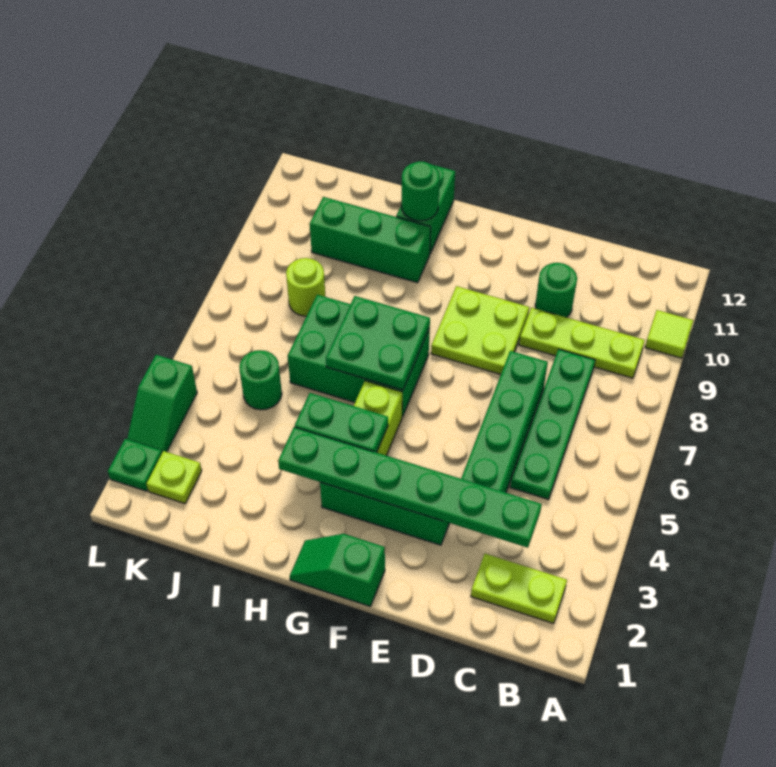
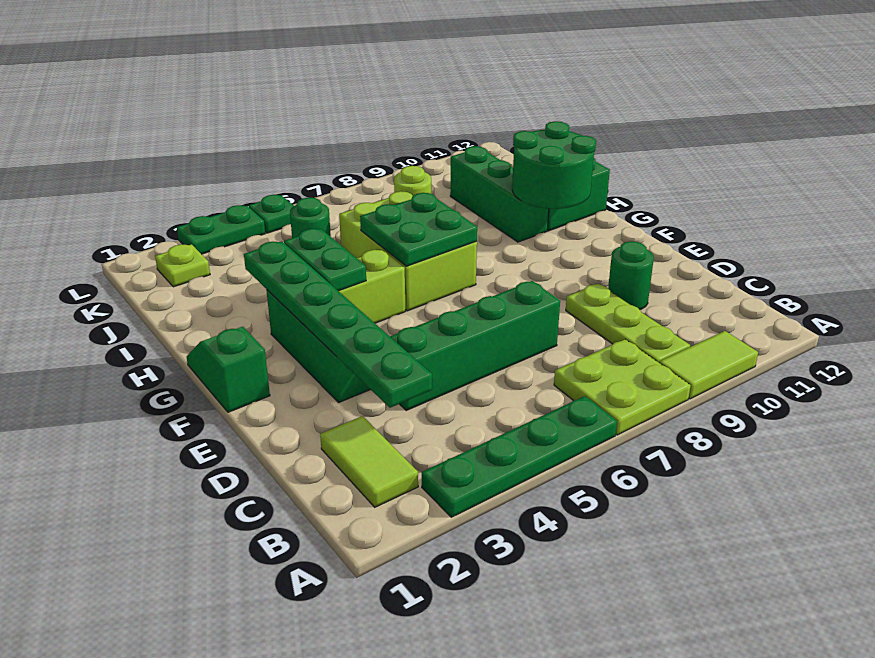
lime tile A10 level 1 -> lime tile A9:A10 level 1
lime plate B2:C2 level 1 -> lime tile B2:C2 level 1
green plate C5:C8 level 1 -> green plate A3:A6 level 1
lime plate E8:F9 level 1 -> lime plate A7:B8 level 1
green brick G6:I7 level 1 -> lime brick G6:I7 level 1
green round brick H11 level 2 -> green round brick G10:H11 level 2
green plate L2 level 1 -> green plate L5 level 1
green slope L3:L4 level 1 top 4 -> green plate L3:L4 level 1

